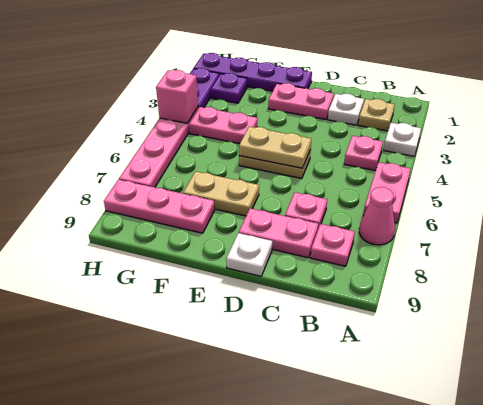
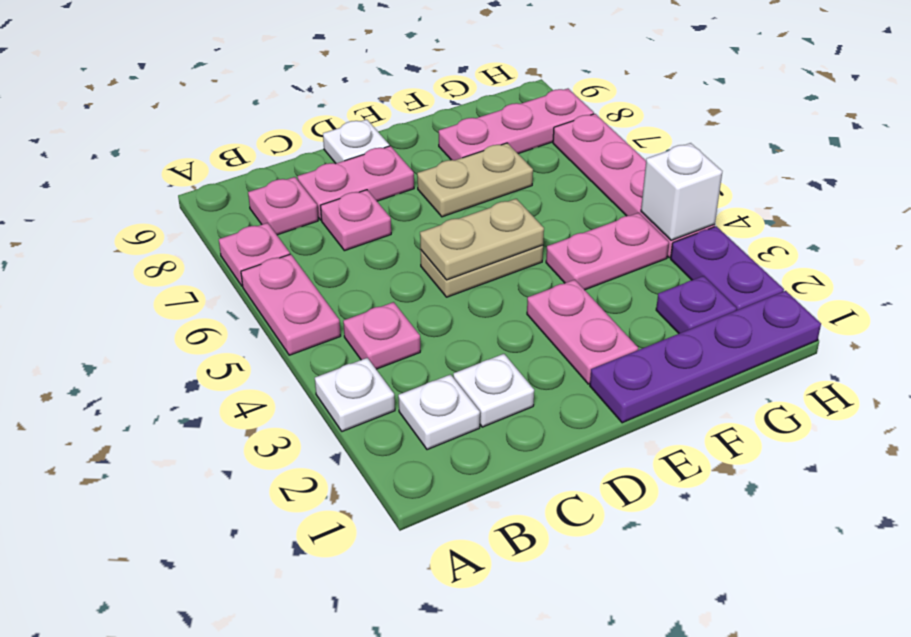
pink cone A7 level 1 -> pink plate A7 level 1
tan plate B2 level 1 -> white plate B2 level 1
pink plate D2:E2 level 1 -> pink plate E2:E3 level 1
pink brick H4 level 2 -> white brick H4 level 2

